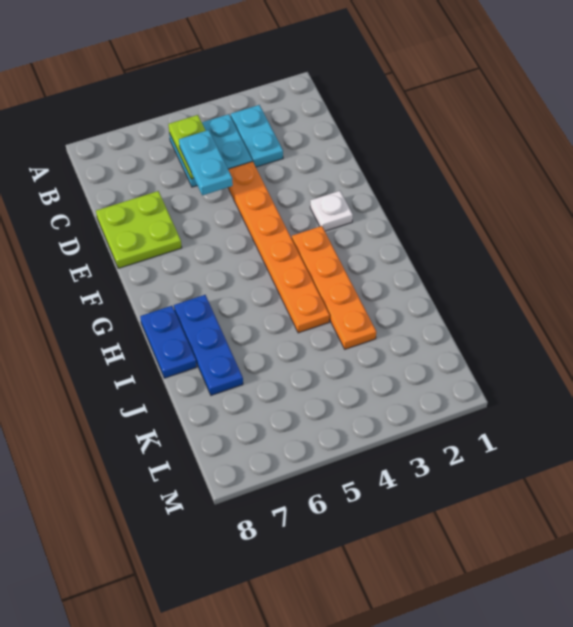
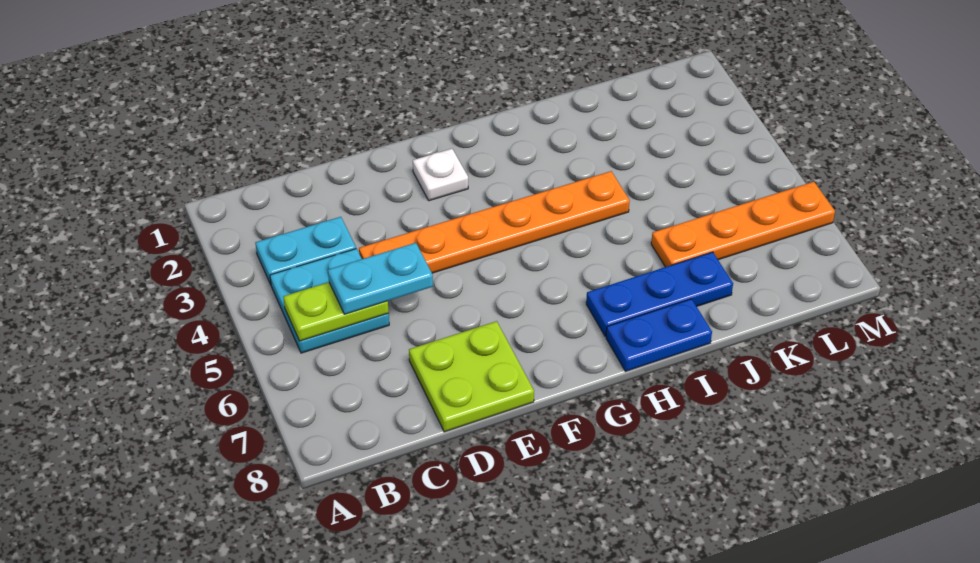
orange plate G3:J3 level 1 -> orange plate J6:M6 level 1

